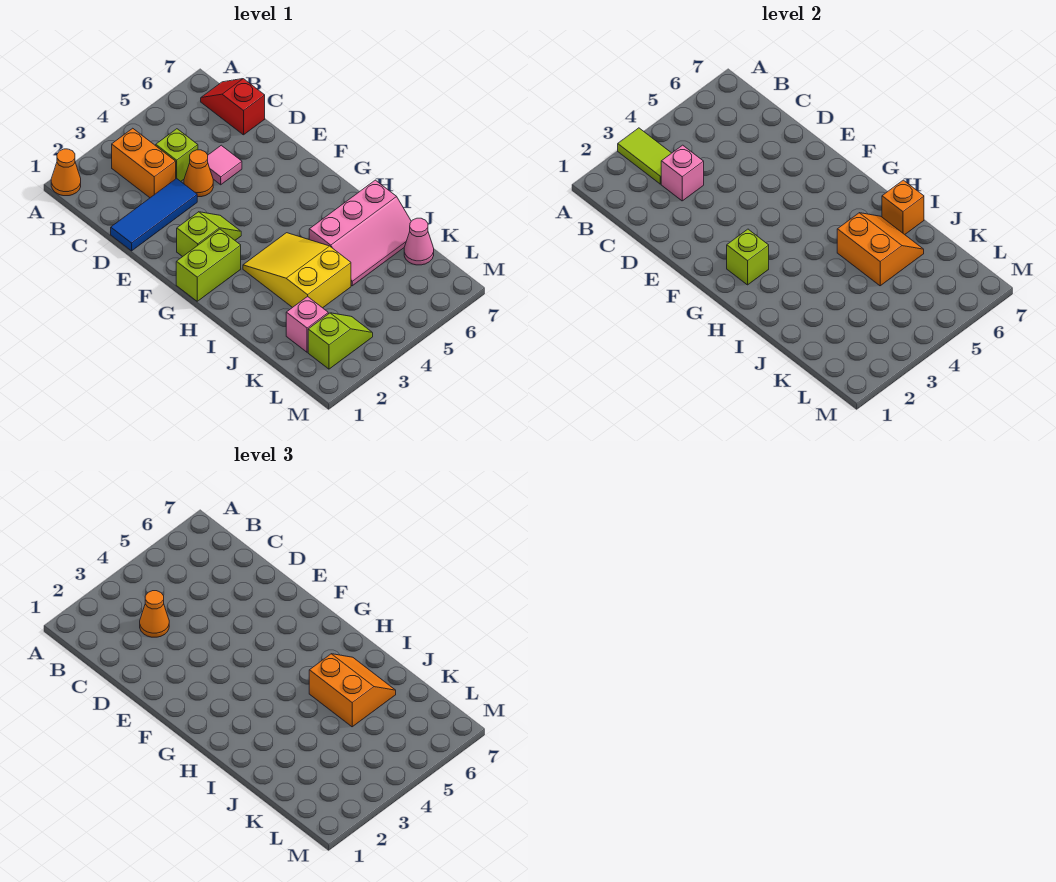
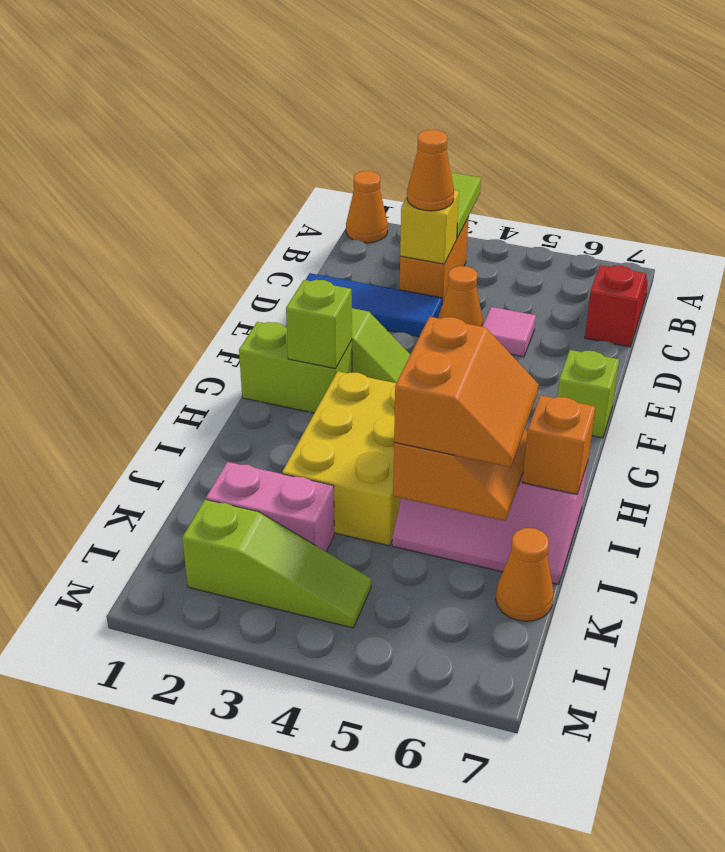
pink brick C3 level 2 -> yellow brick C3 level 2
lime brick C4 level 1 -> lime brick F7 level 1
yellow slope H3:J4 level 1 top J -> yellow brick H3:J4 level 1
pink brick K2 level 1 -> pink brick K2:K3 level 1
pink cone K7 level 1 -> orange cone K7 level 1
lime slope L2:L3 level 1 top 2 -> lime slope L2:L4 level 1 top 2

